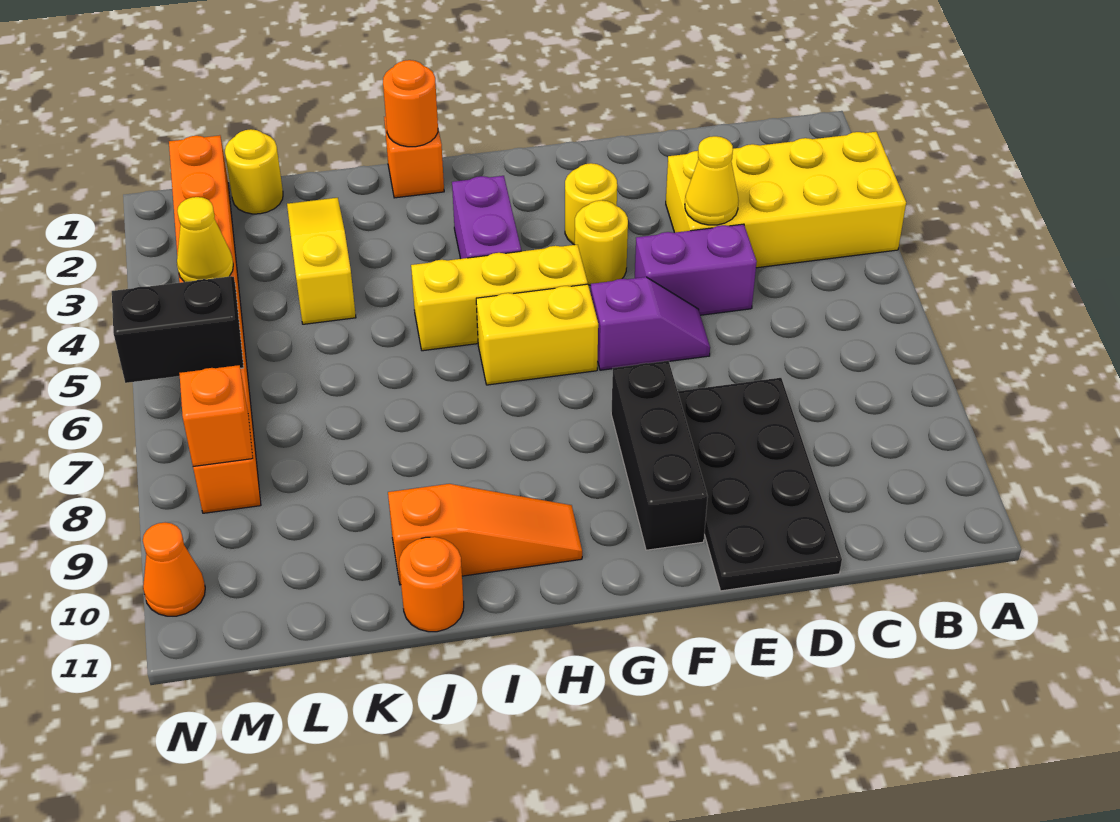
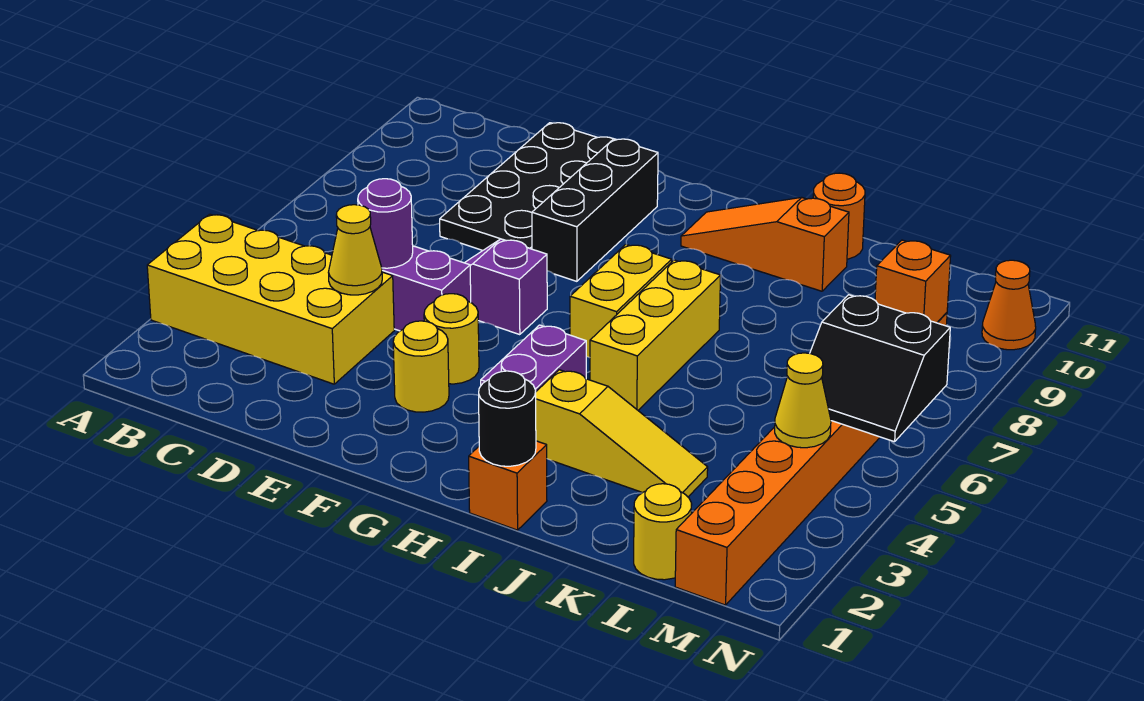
none -> purple round brick D5 level 2
yellow brick G5:I5 level 1 -> yellow brick I5:I7 level 1
yellow brick G6:H6 level 1 -> yellow brick H6:H7 level 1
orange round brick I1 level 2 -> black round brick I1 level 2
yellow slope K2:K4 level 1 top 4 -> yellow slope I3:K3 level 1 top I

